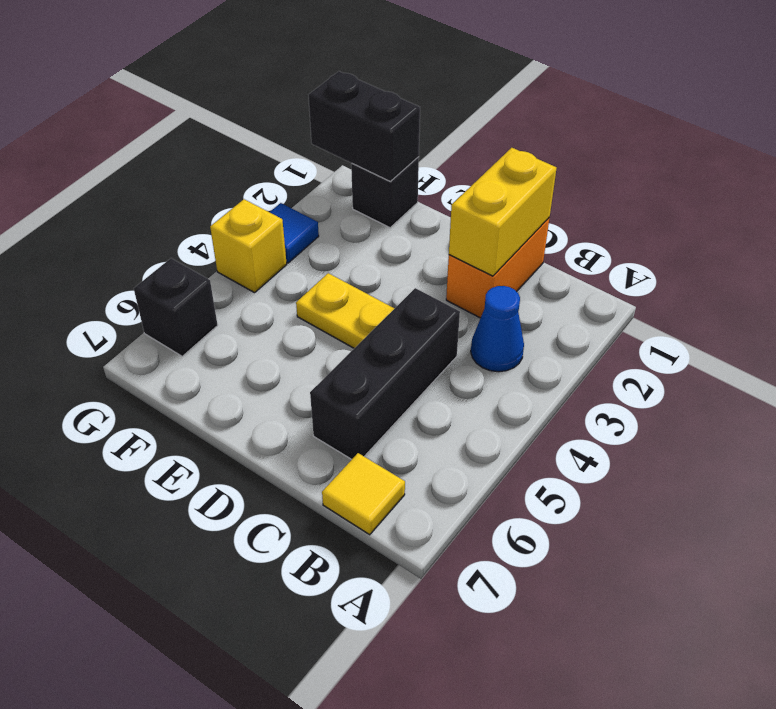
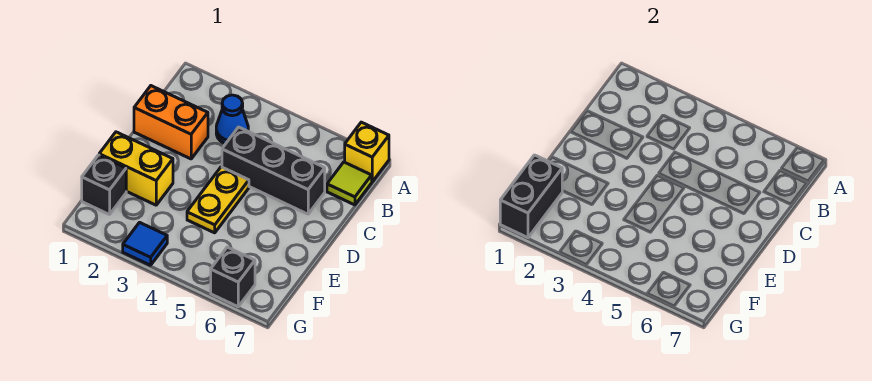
yellow tile B7 level 1 -> lime tile B7 level 1
yellow brick C1:C2 level 2 -> yellow brick E1:E2 level 1
yellow brick G4 level 1 -> yellow brick A7 level 1

